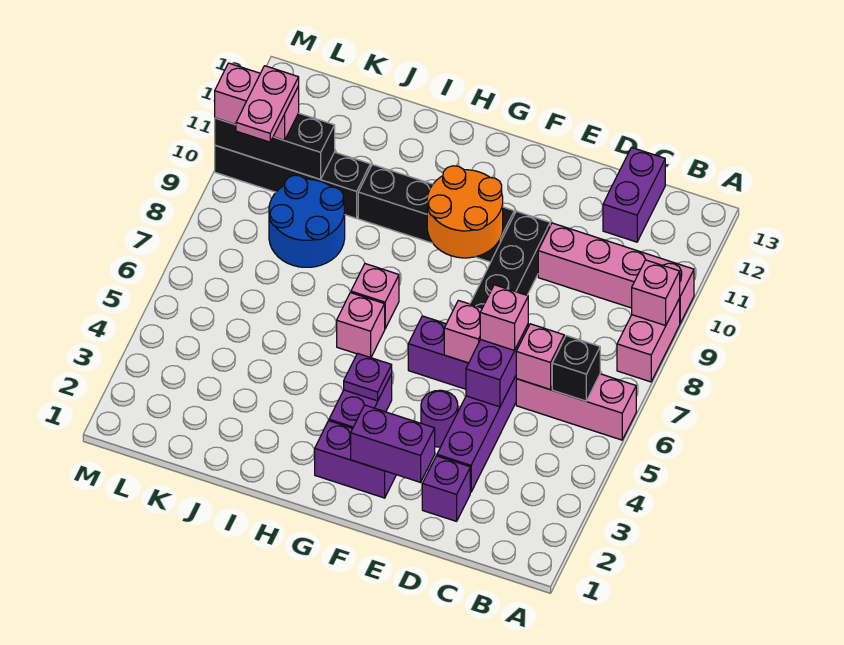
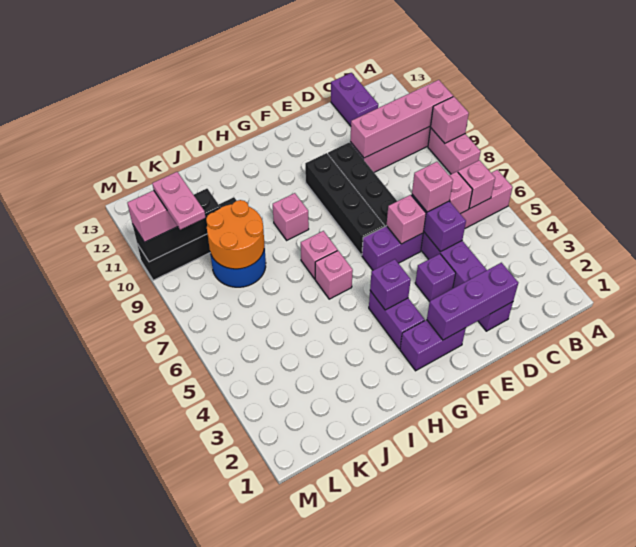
none -> pink brick A10:D10 level 2
black brick B6 level 2 -> pink brick B6 level 2
purple brick E2:F2 level 2 -> purple brick D2:F2 level 2
purple round brick E4 level 1 -> purple brick E4 level 1
orange round brick F9:G10 level 2 -> orange round brick J8:K9 level 2
black brick F10:I10 level 1 -> black brick F7:F10 level 1
purple plate G4 level 2 -> purple brick G4 level 2
none -> pink brick H9 level 1

